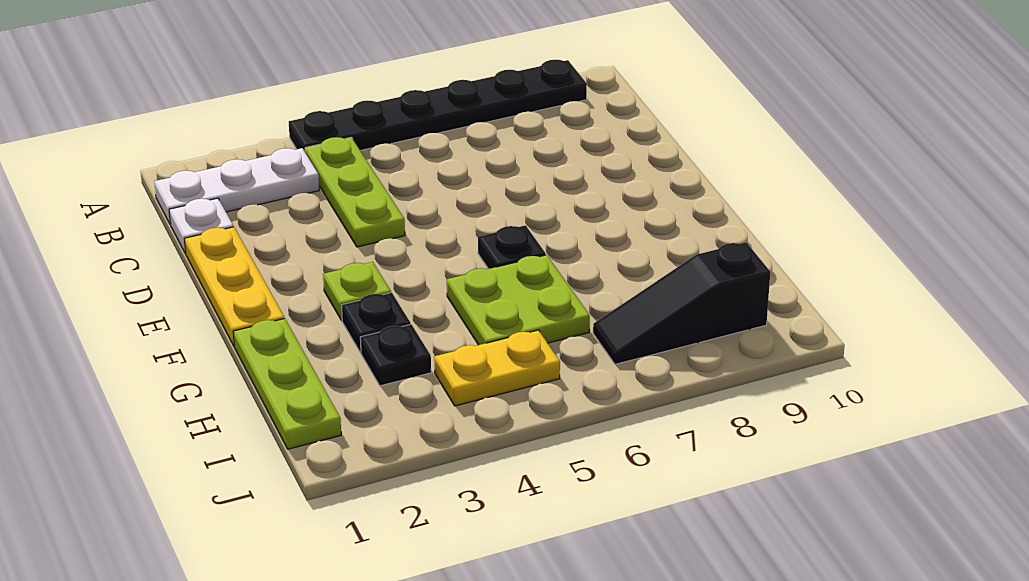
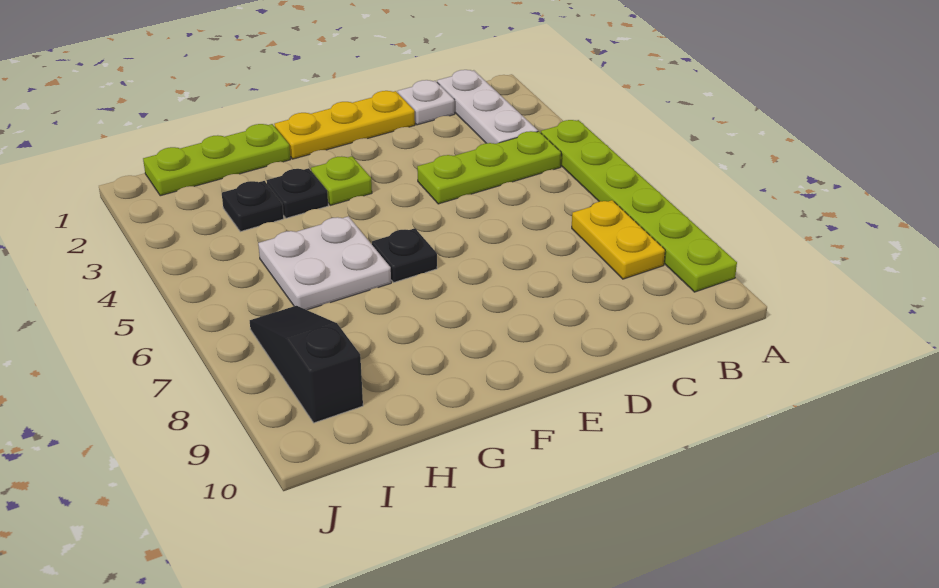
black plate A4:A9 level 1 -> lime plate A4:A9 level 1
lime plate G5:H6 level 1 -> white plate G5:H6 level 1
yellow plate I4:I5 level 1 -> yellow plate B7:B8 level 1

